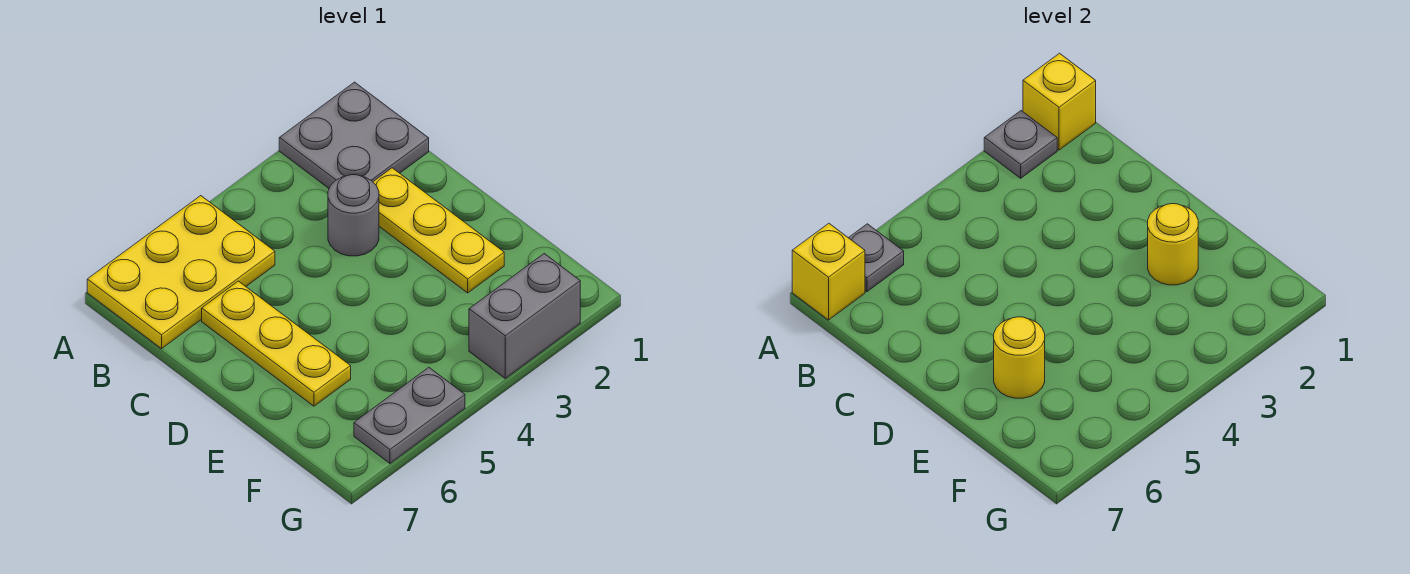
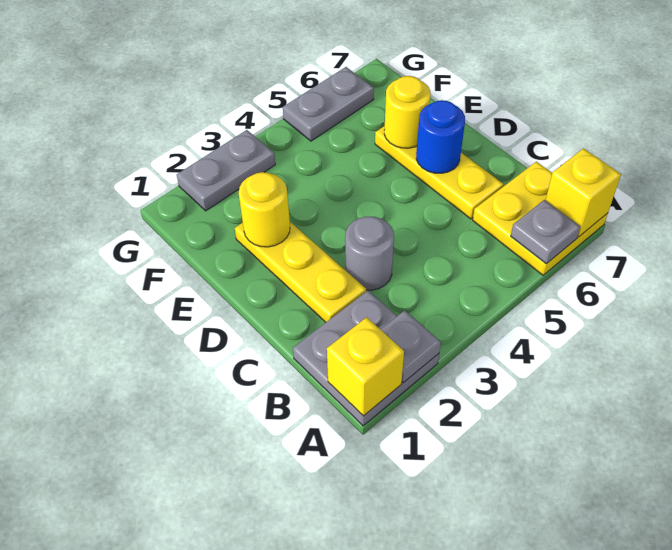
yellow plate A5:B7 level 1 -> yellow plate A6:B7 level 1
none -> blue round brick D6 level 2
grey brick G2:G3 level 1 -> grey plate G2:G3 level 1

